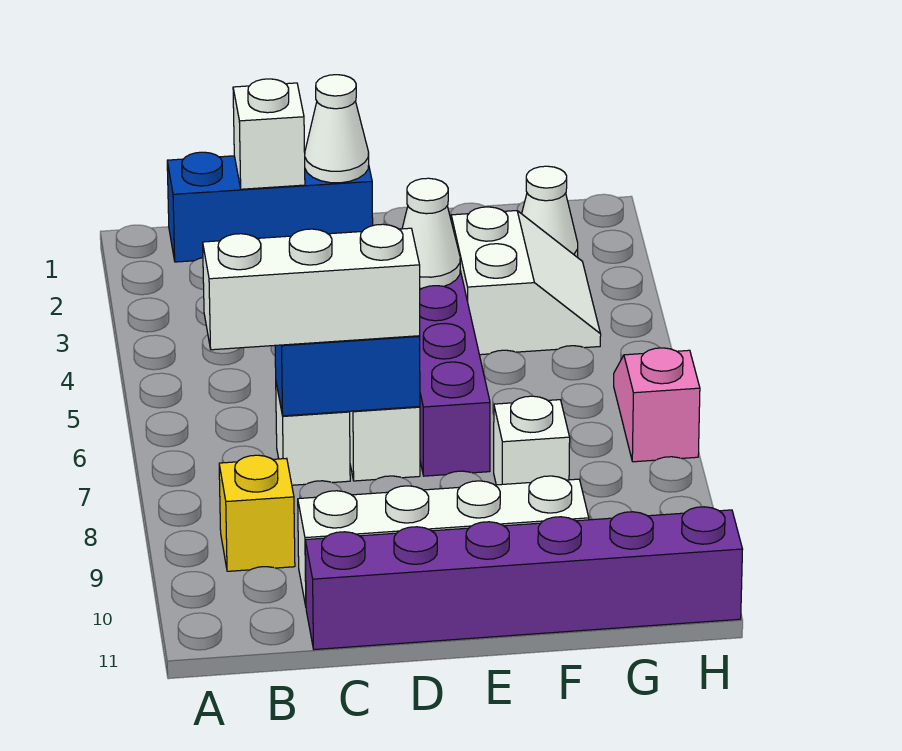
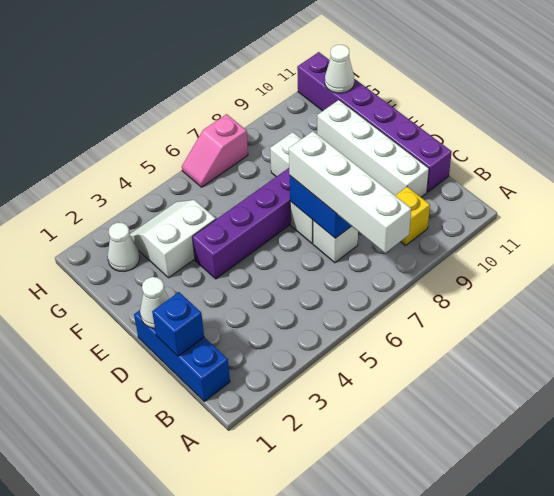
white brick B7:D7 level 3 -> white brick A7:D7 level 3
white brick C1 level 2 -> blue brick C1 level 2
white cone E4 level 2 -> white cone G11 level 2

